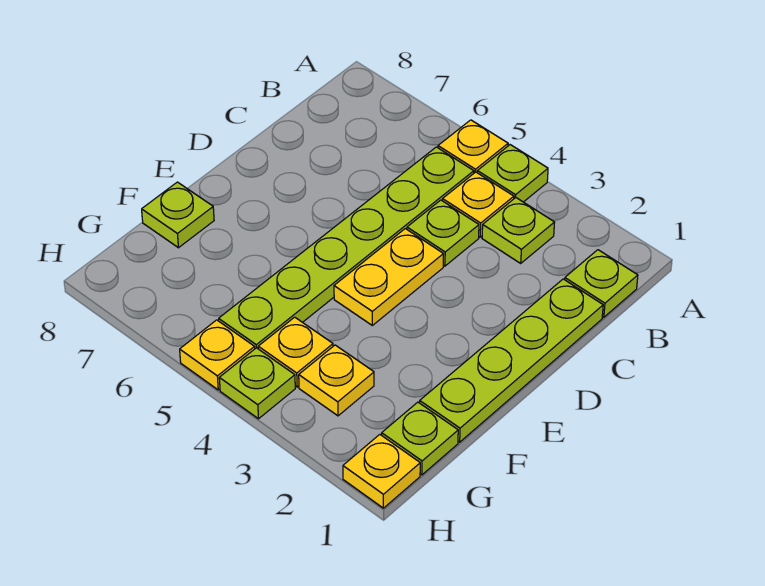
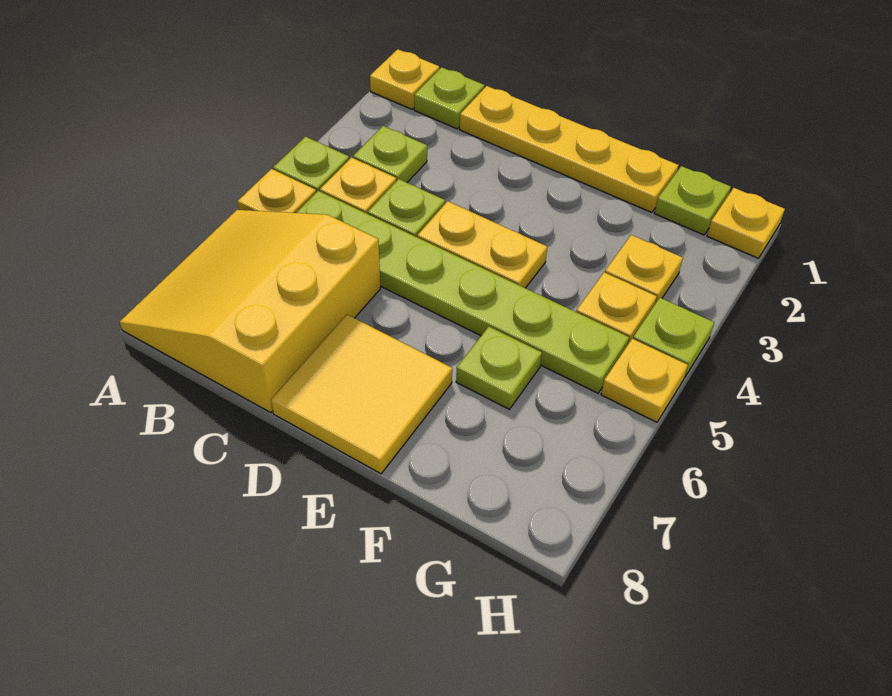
none -> yellow plate A1 level 1
none -> yellow slope A6:C8 level 1 top C
lime plate C1:F1 level 1 -> yellow plate C1:F1 level 1
none -> yellow tile D7:E8 level 1
lime plate F8 level 1 -> lime plate F6 level 1

